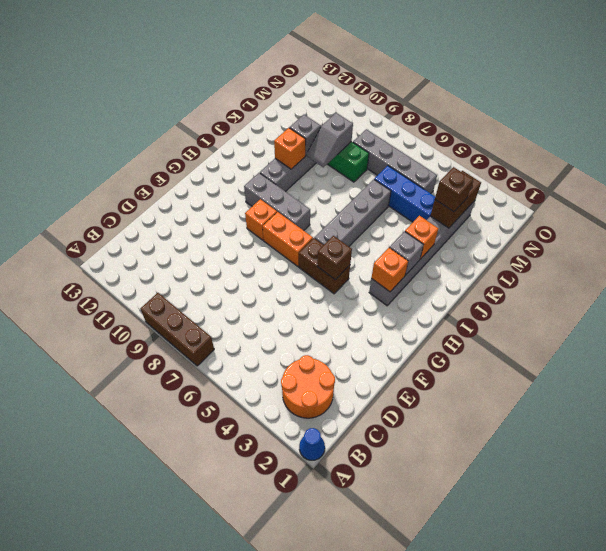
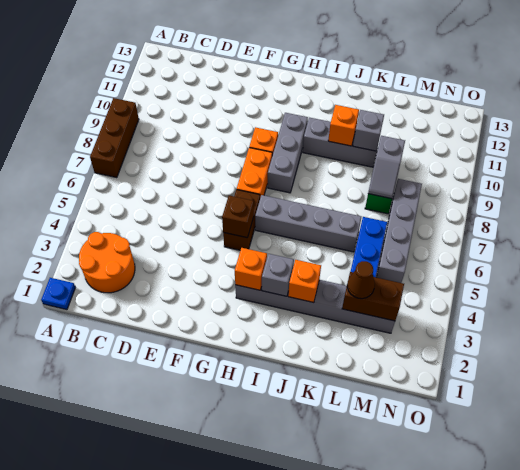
blue cone A1 level 1 -> blue plate A1 level 1
grey slope K9:L9 level 2 top L -> grey slope L8:L9 level 2 top 9
brown brick L3 level 3 -> brown cone L3 level 3

